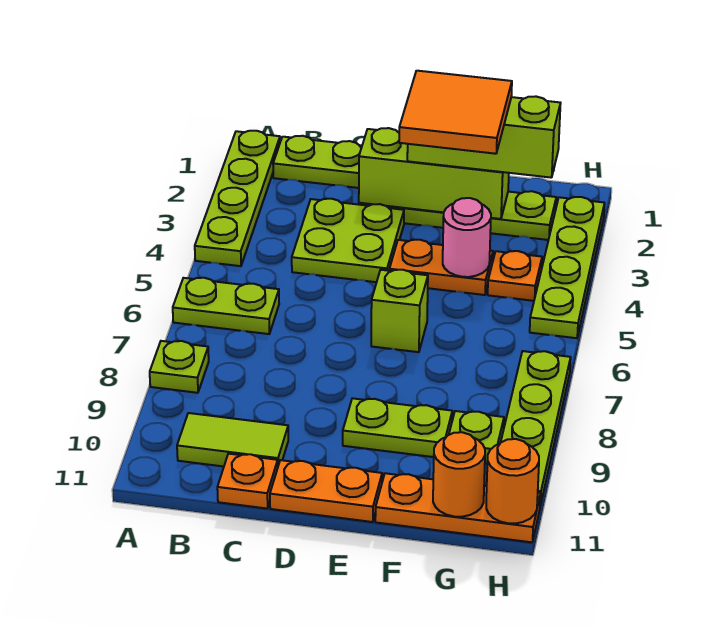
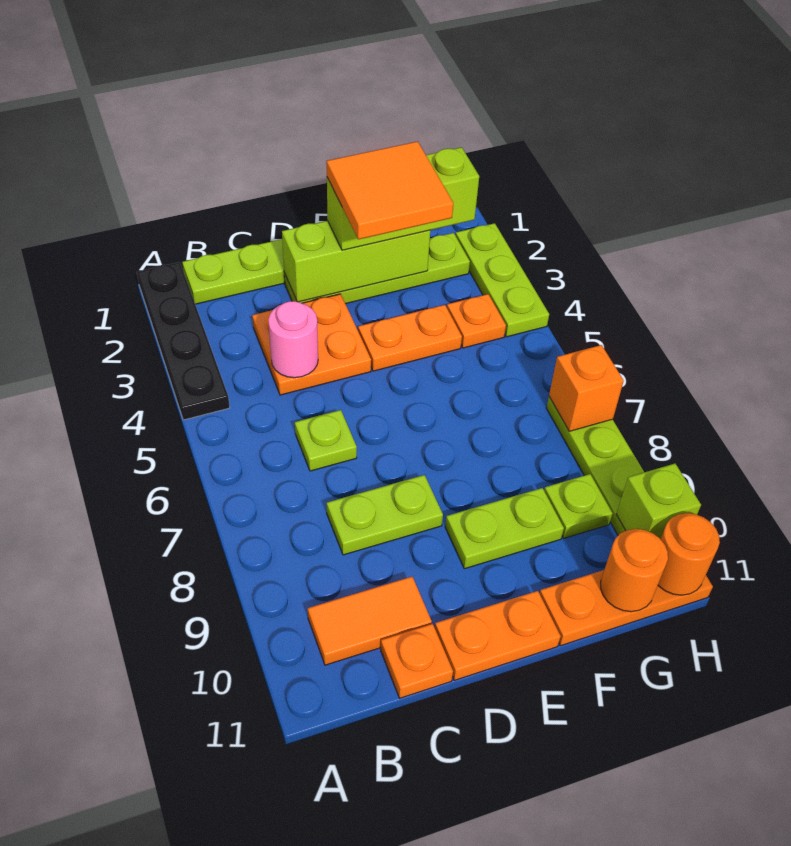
lime plate A1:A4 level 1 -> black plate A1:A4 level 1
lime plate A6:B6 level 1 -> lime plate C8:D8 level 1
lime plate A8 level 1 -> lime plate C6 level 1
lime tile B10:C10 level 1 -> orange tile B10:C10 level 1
lime plate C3:D4 level 1 -> orange plate C3:D4 level 1
lime brick E6 level 1 -> lime brick H10 level 2
pink round brick F4 level 2 -> pink round brick C4 level 2
lime plate H2:H5 level 1 -> lime plate H2:H4 level 1
none -> orange brick H7 level 2

